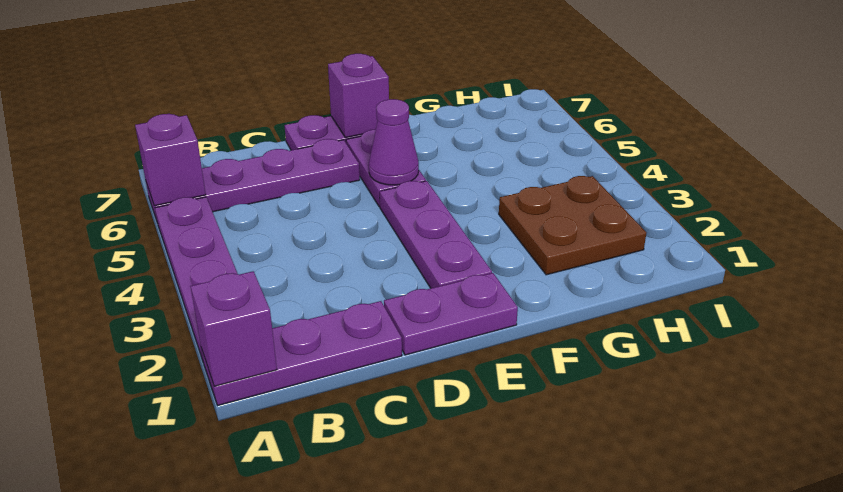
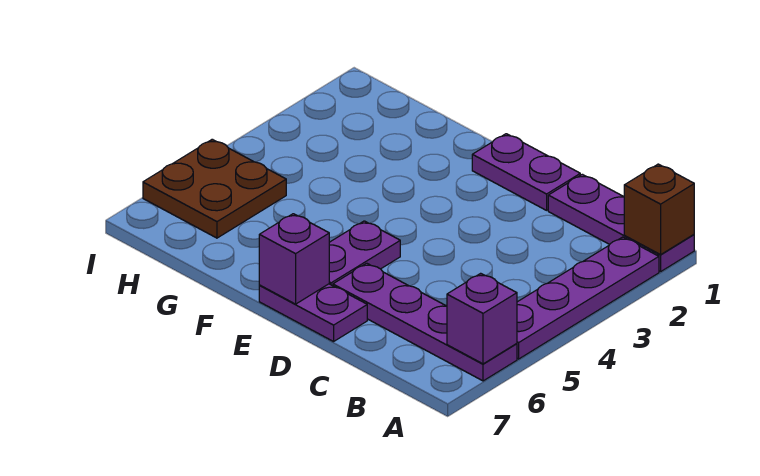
purple brick A1 level 2 -> brown brick A1 level 2
purple plate E2:E4 level 1 -> none
purple cone E5 level 2 -> none
brown plate G2:H3 level 1 -> brown plate H5:I6 level 1

